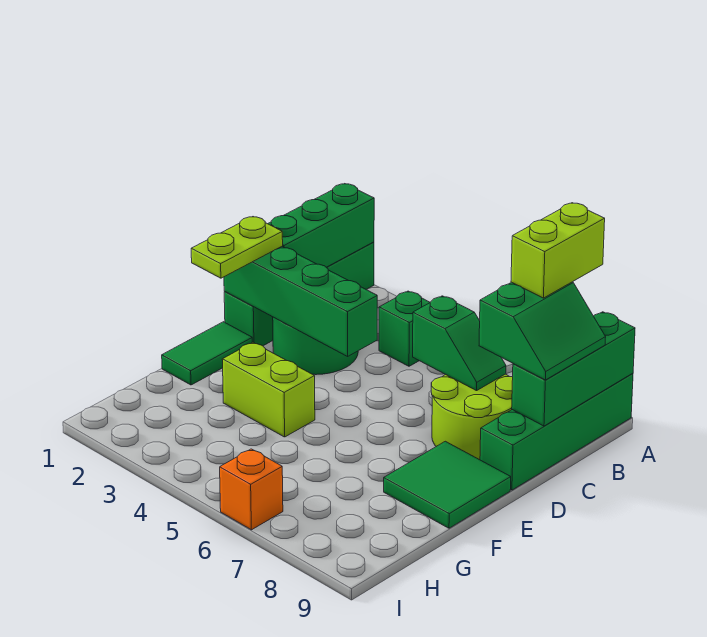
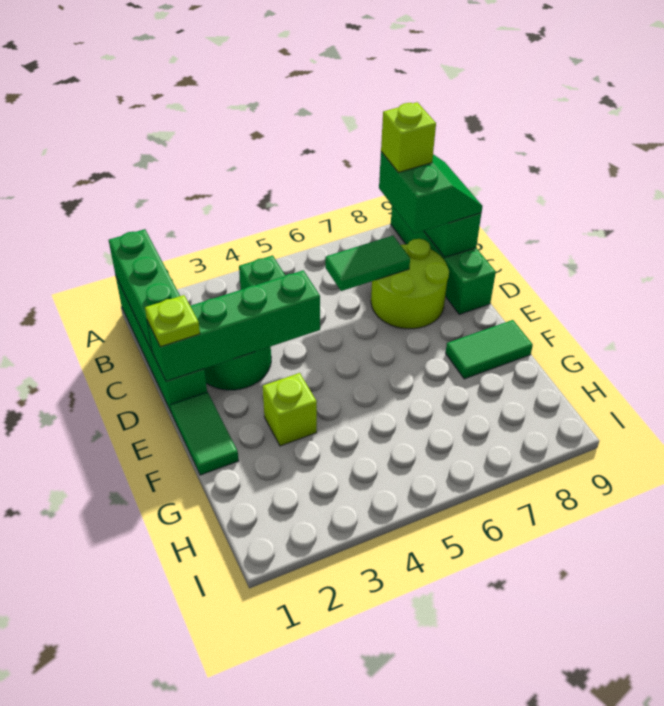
lime brick A8:B8 level 4 -> lime brick B8 level 4
green slope C6:C7 level 2 top 6 -> green tile C6:C7 level 2
lime plate D1:E1 level 3 -> lime plate D1 level 3
green tile E8:F9 level 1 -> green tile F8:F9 level 1
lime brick F3:F4 level 1 -> lime brick F3 level 1
orange brick I6 level 1 -> none

